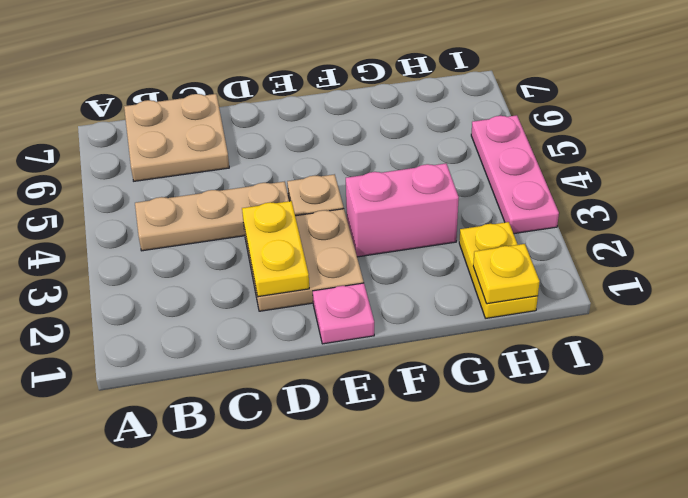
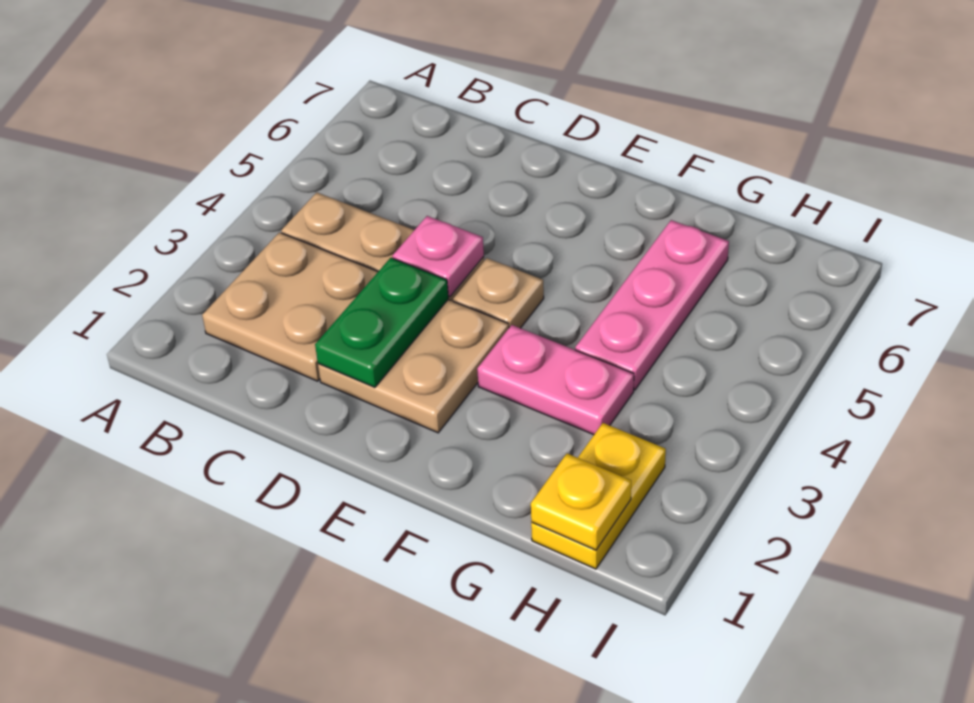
tan plate B6:C7 level 1 -> tan plate B2:C3 level 1
yellow plate D2:D3 level 2 -> green plate D2:D3 level 2
pink plate E1 level 1 -> pink plate D4 level 2
pink brick F3:G3 level 1 -> pink plate F3:G3 level 1
pink plate I3:I5 level 1 -> pink plate G4:G6 level 1

